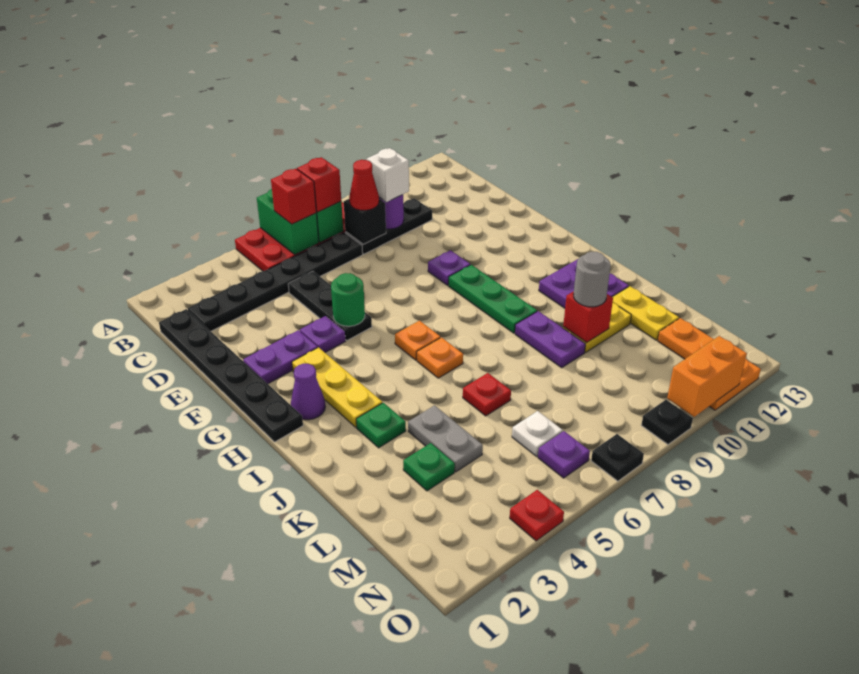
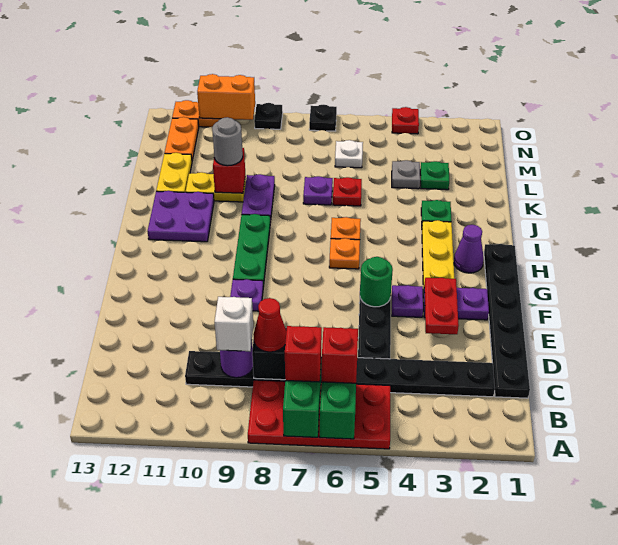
none -> red plate E3:F3 level 2
grey plate K4:L4 level 1 -> grey plate L4 level 1
purple plate N6 level 1 -> purple plate K7 level 1

